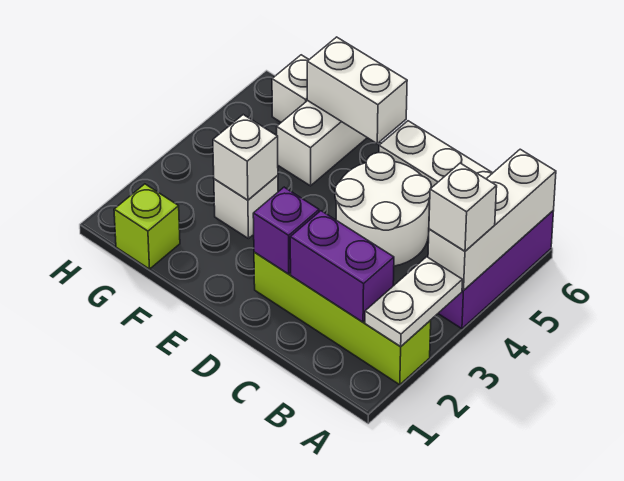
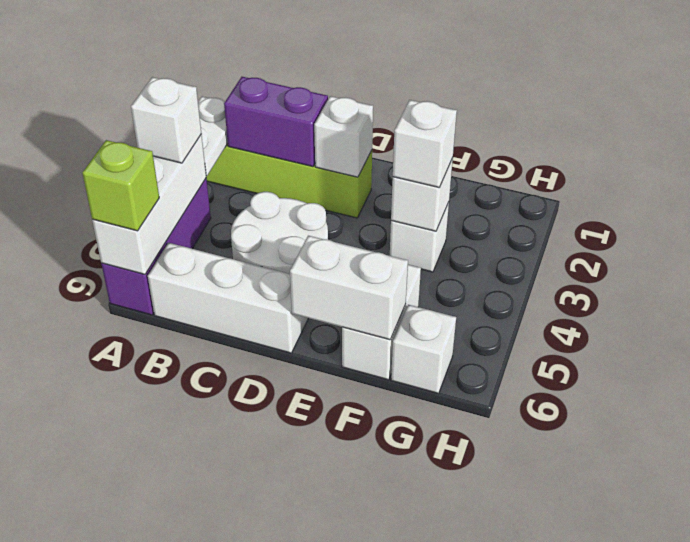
purple brick D2 level 2 -> white brick D2 level 2
none -> white brick F3 level 3
lime brick G1 level 1 -> lime brick A6 level 3

